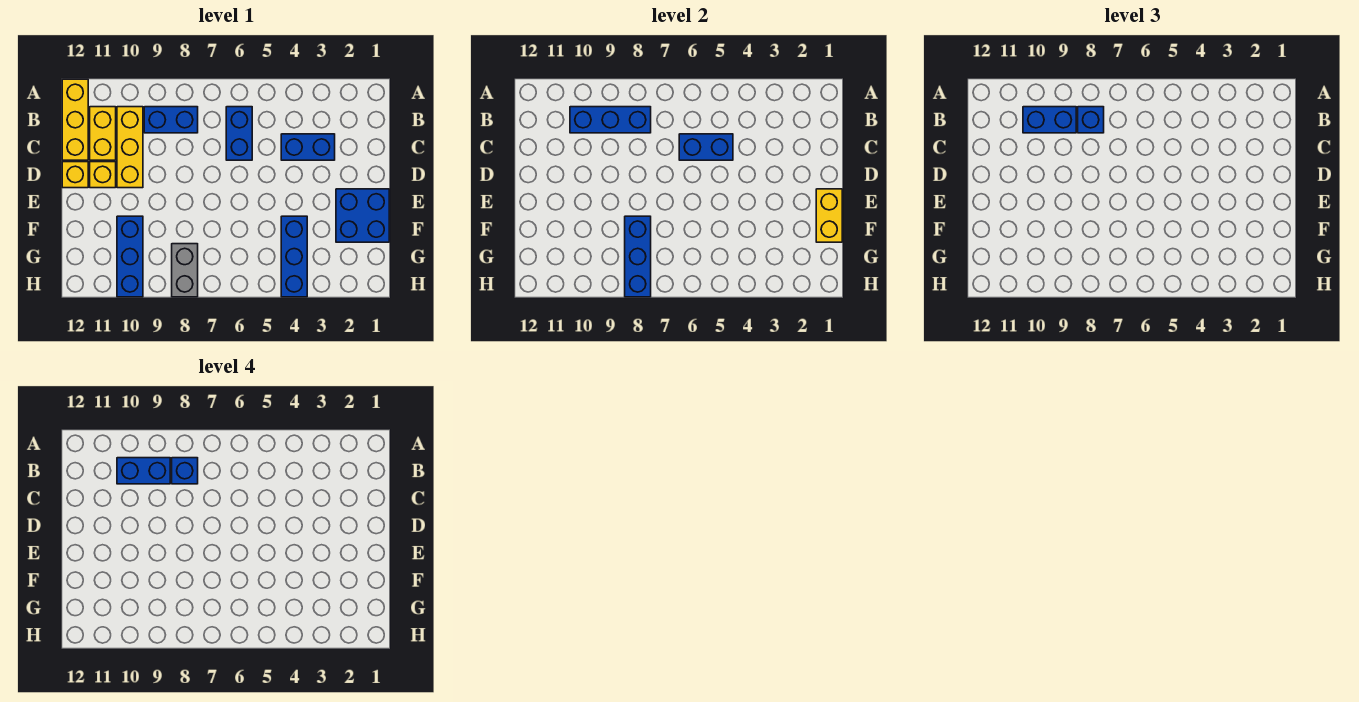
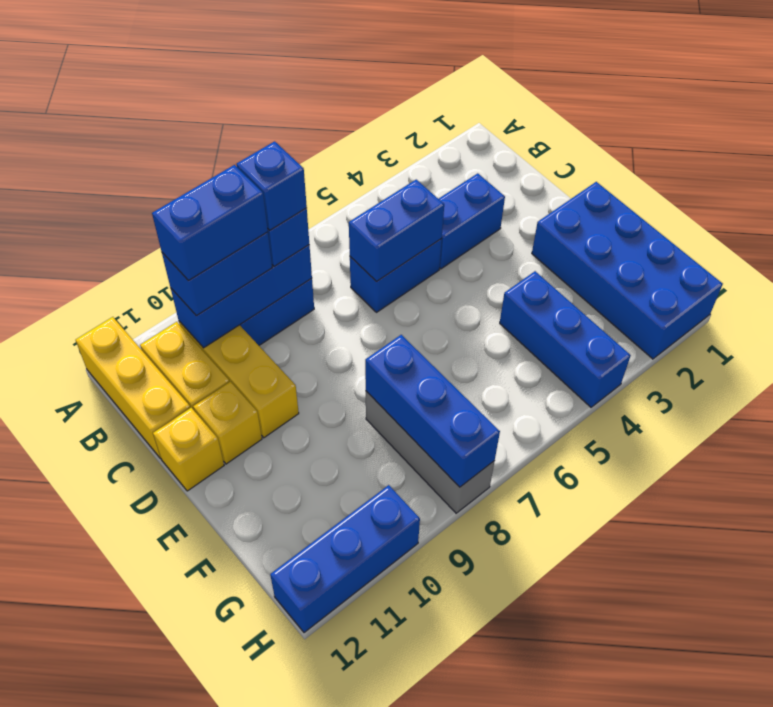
blue brick B6:C6 level 1 -> blue brick C5:C6 level 1
blue brick E1:F2 level 1 -> blue brick E1:H2 level 1
yellow brick E1:F1 level 2 -> none
blue brick F10:H10 level 1 -> blue brick H10:H12 level 1
grey brick G8:H8 level 1 -> grey brick F8:H8 level 1

